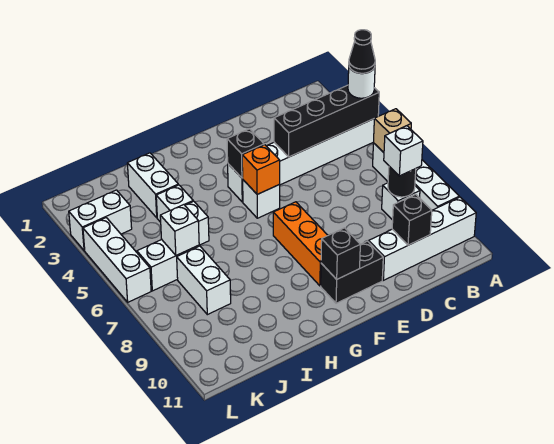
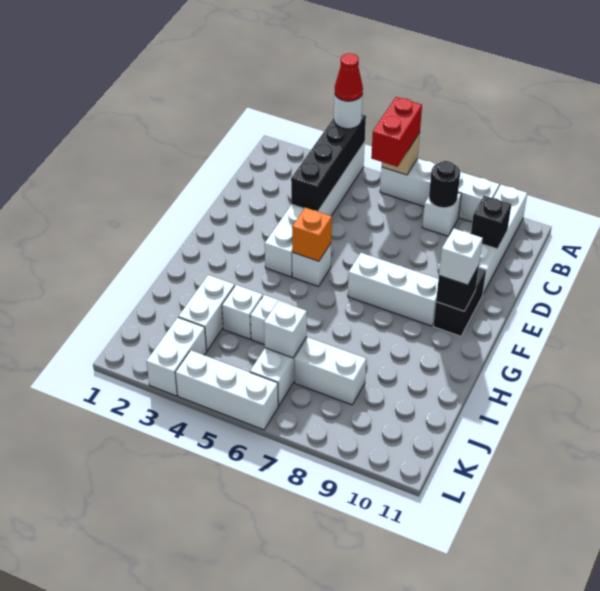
black cone A4 level 4 -> red cone A4 level 4
none -> red brick A6:B6 level 3
white brick B8 level 3 -> white brick F10 level 3
black brick F4 level 2 -> none
orange brick F7:F9 level 1 -> white brick F7:F9 level 1
white brick I2:I3 level 1 -> white brick I3:J3 level 1

